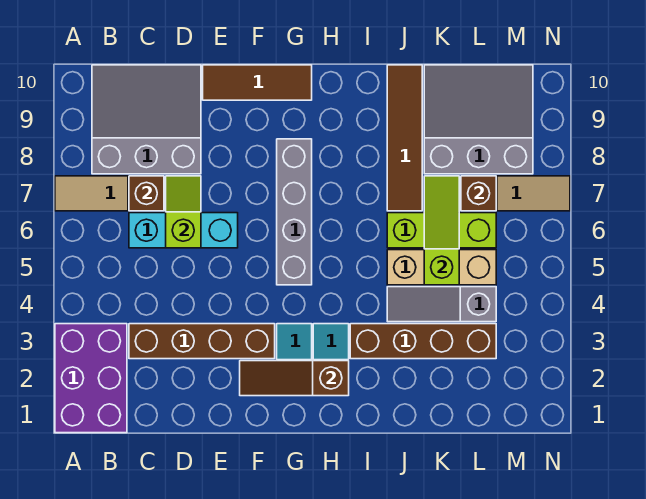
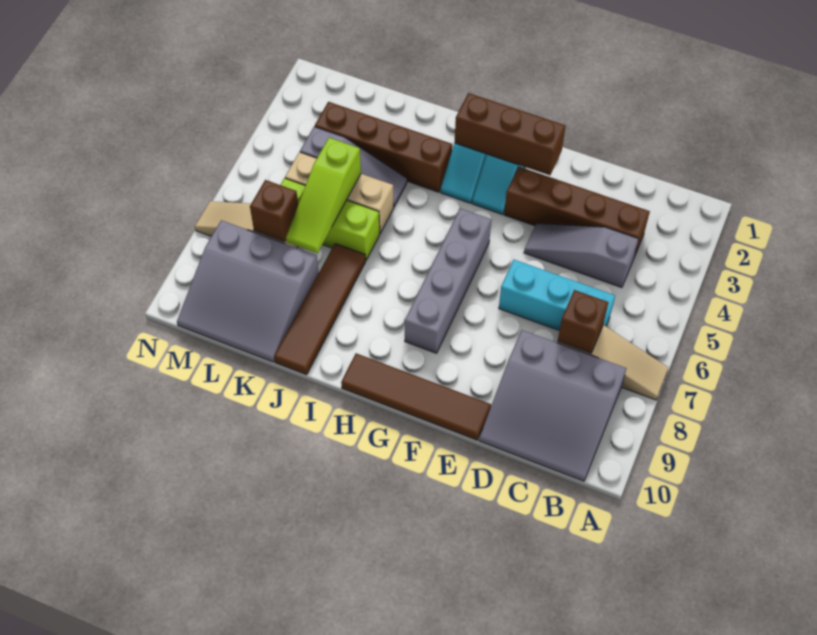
purple brick A1:B3 level 1 -> none
none -> grey slope C4:E4 level 1 top C
lime slope D6:D7 level 2 top 6 -> none
brown tile E10:G10 level 1 -> brown tile E10:H10 level 1
brown slope F2:H2 level 2 top H -> brown brick F2:H2 level 2

